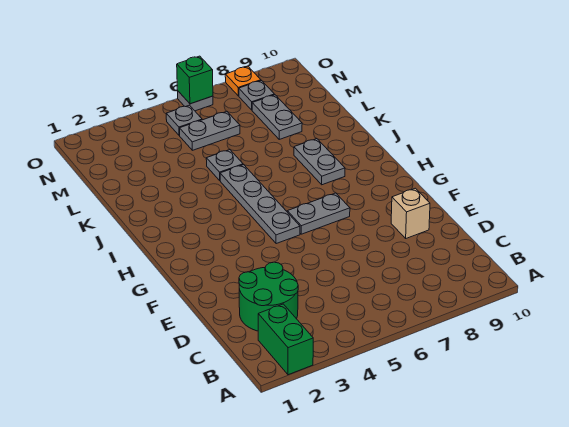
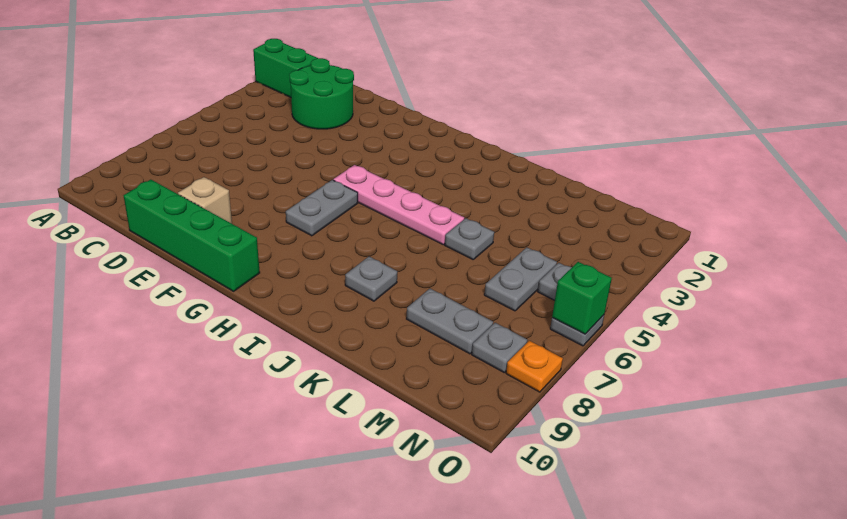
none -> green brick D10:G10 level 1
grey plate G5:J5 level 1 -> pink plate G5:J5 level 1
grey plate I8:J8 level 1 -> grey plate J8 level 1

